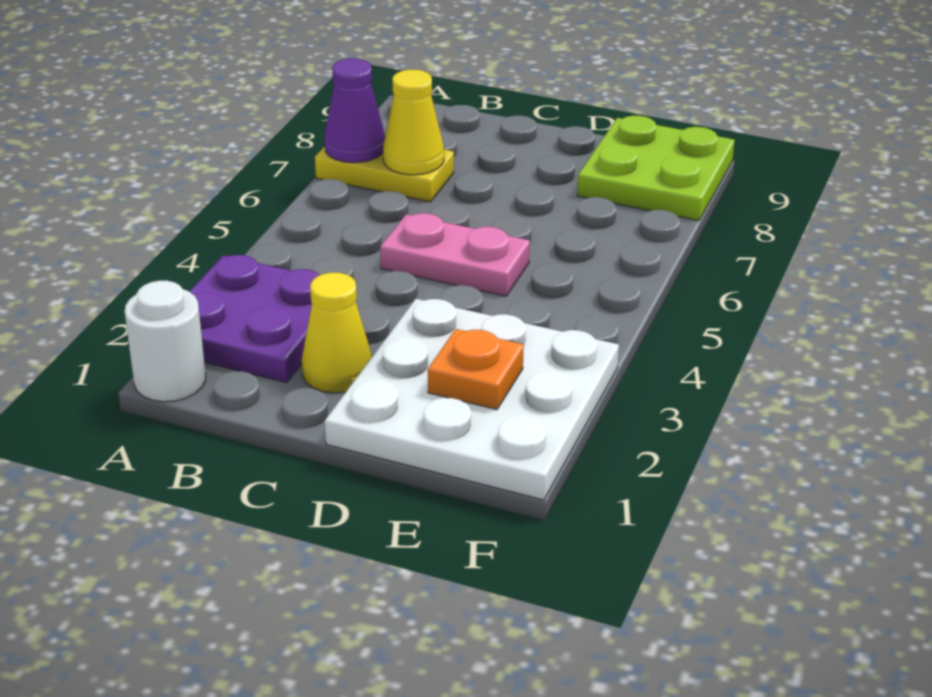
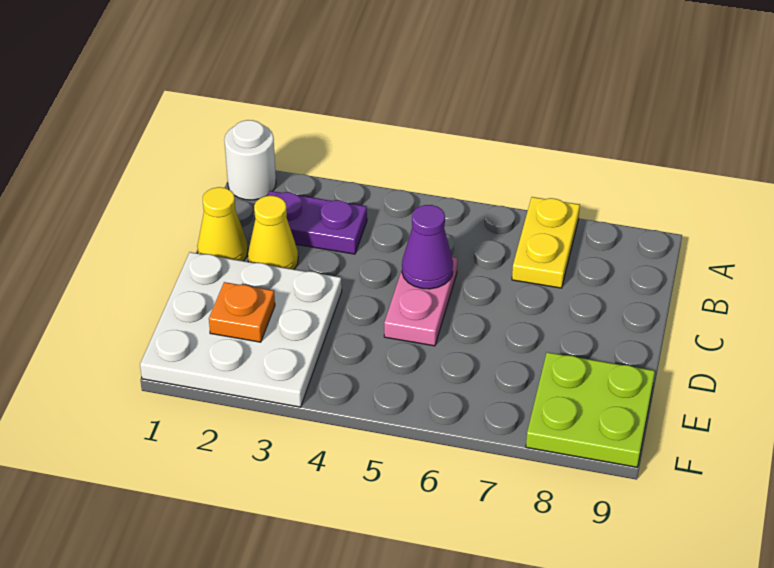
purple plate A2:B3 level 1 -> purple plate B2:B3 level 1
purple cone A7 level 2 -> purple cone C5 level 2
yellow cone B7 level 2 -> yellow cone C1 level 1

